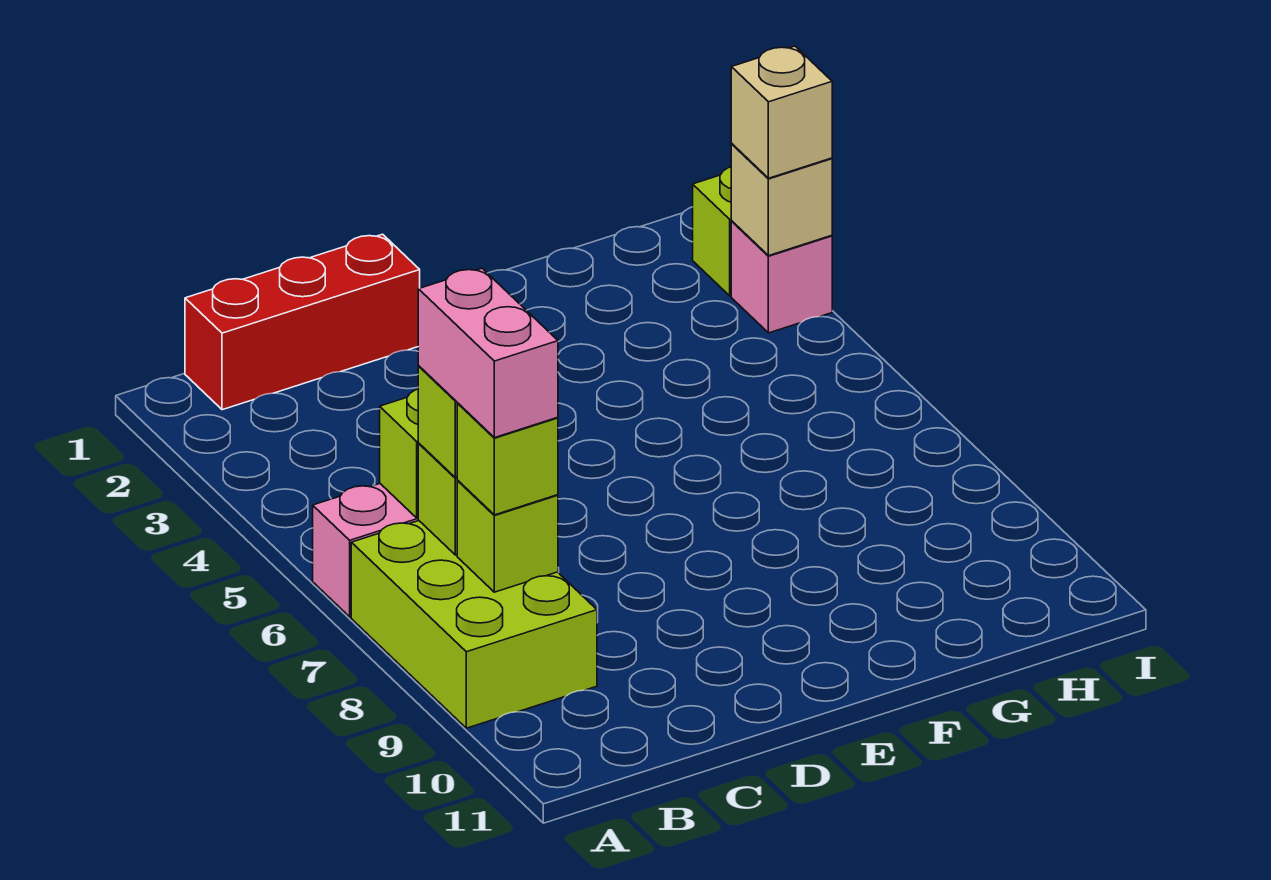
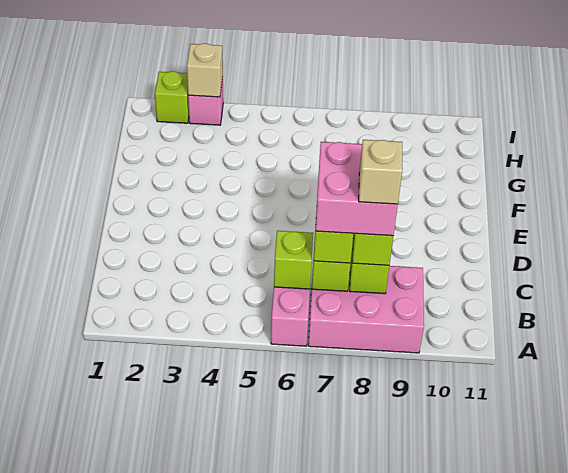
lime brick A7:B9 level 1 -> pink brick A7:B9 level 1
red brick B1:D1 level 1 -> none
pink brick B7:B8 level 4 -> pink brick B7:C8 level 4
tan brick I3 level 3 -> tan brick B8 level 5

